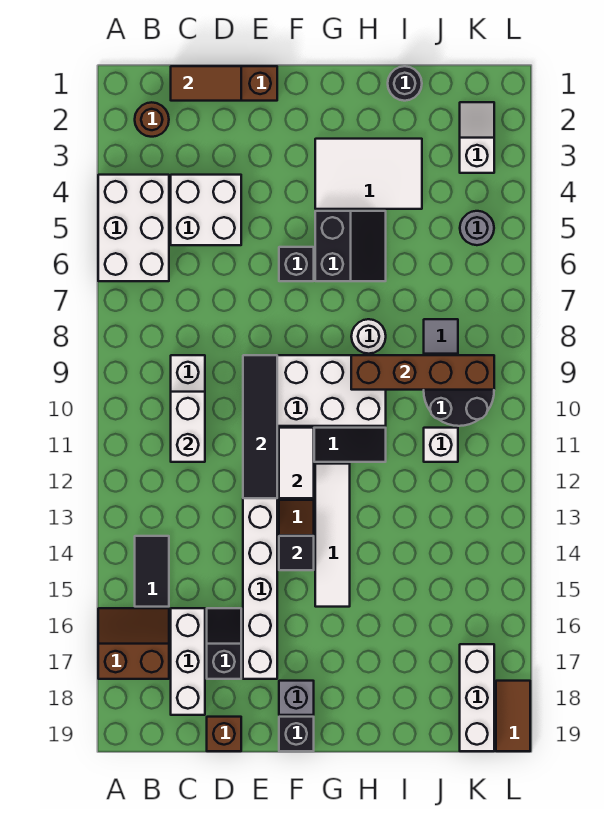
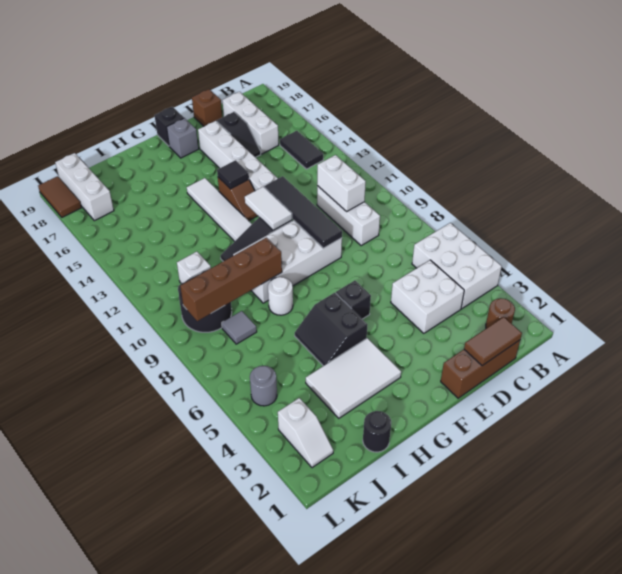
brown slope A16:B17 level 1 top 17 -> none

